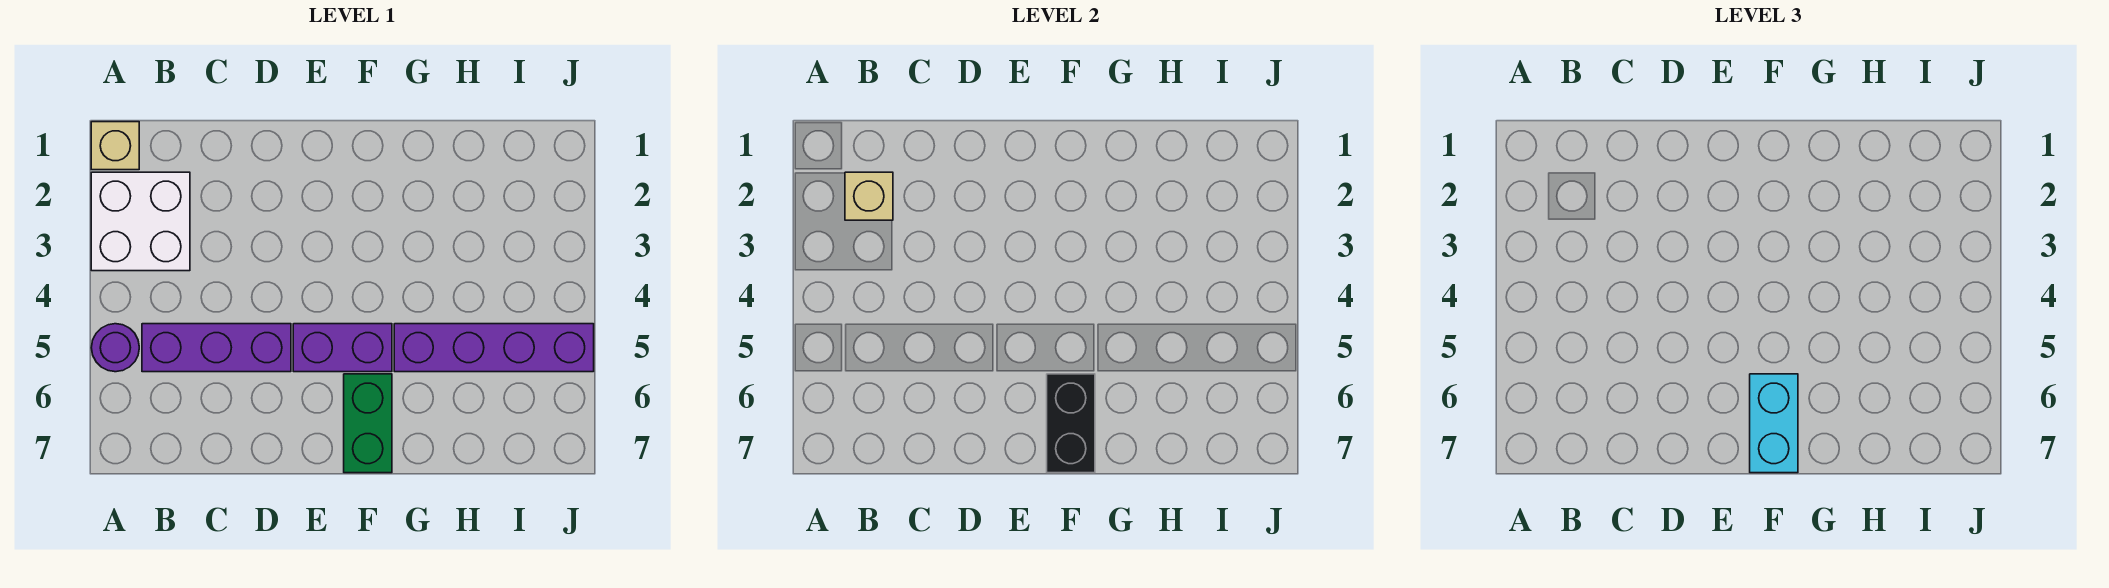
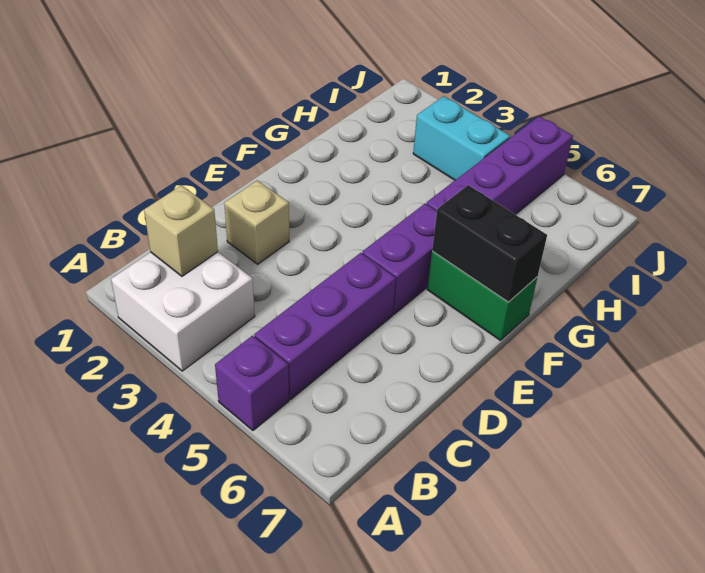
tan brick A1 level 1 -> tan brick D2 level 1
purple round brick A5 level 1 -> purple brick A5 level 1
cyan brick F6:F7 level 3 -> cyan brick I3:I4 level 1

